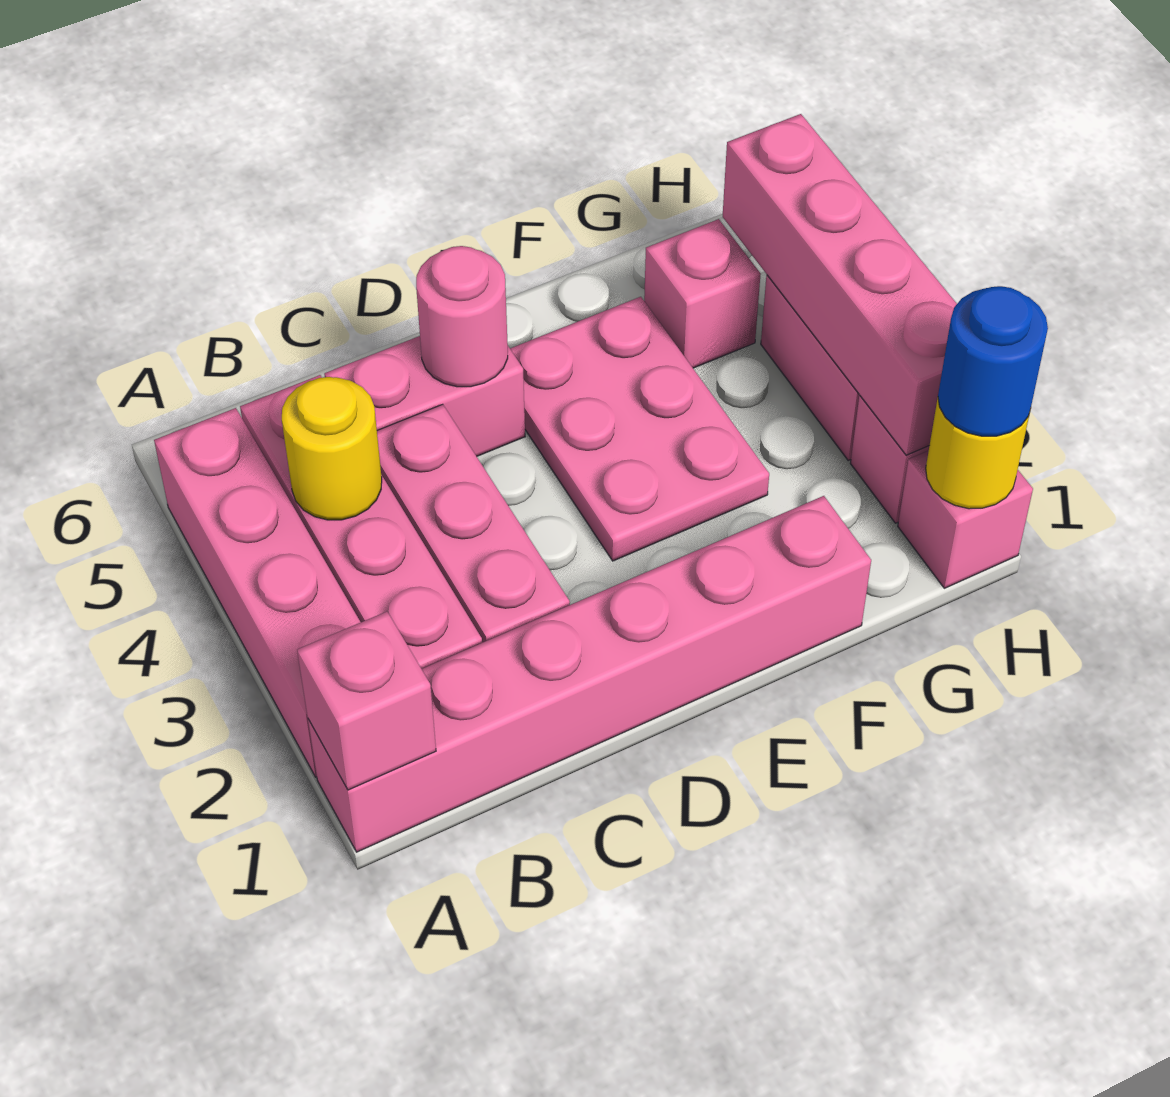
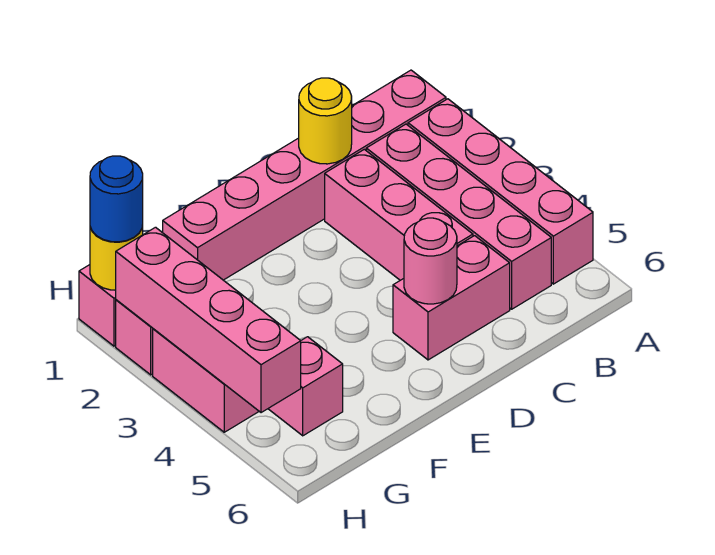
pink brick A1 level 2 -> none
yellow round brick B4 level 2 -> yellow round brick C1 level 2
pink plate E3:F5 level 1 -> none

